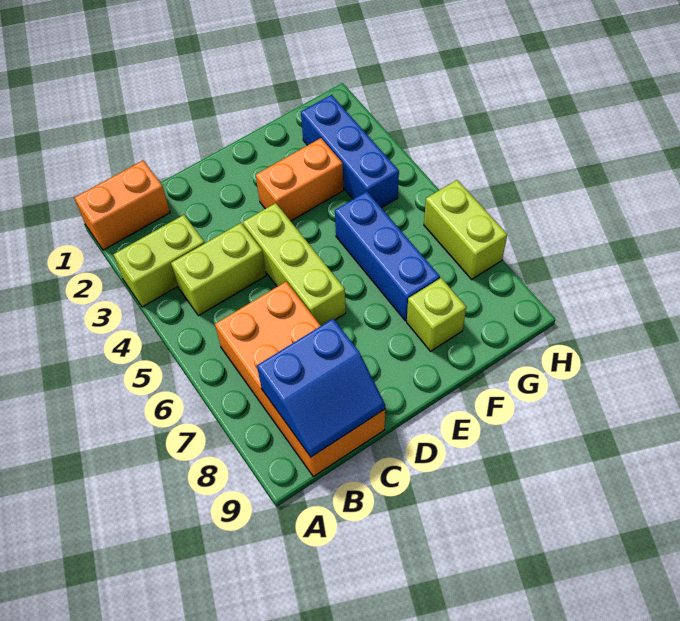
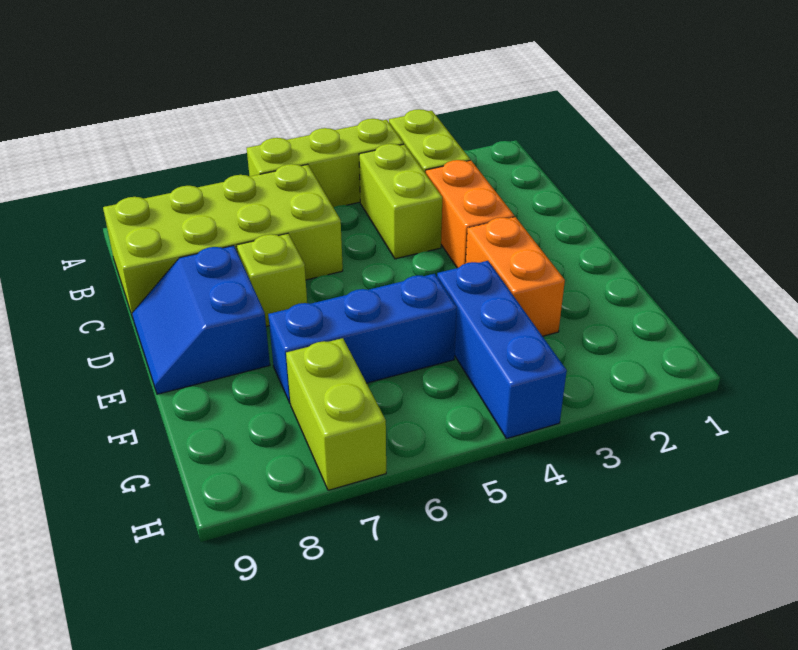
orange brick A1:B1 level 1 -> orange brick C3:D3 level 1
orange brick B6:C9 level 1 -> lime brick B6:C9 level 1
blue slope B8:C9 level 2 top 8 -> blue slope D8:E9 level 1 top 8
lime brick D4:D6 level 1 -> lime brick A4:A6 level 1
lime brick F8 level 1 -> lime brick D7 level 1
blue brick G2:G4 level 1 -> blue brick F4:H4 level 1
lime brick H6:H7 level 1 -> lime brick G7:H7 level 1

